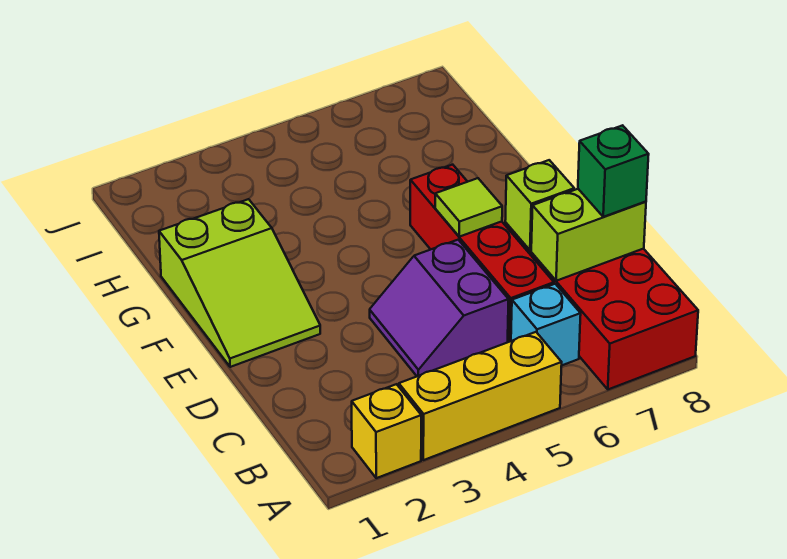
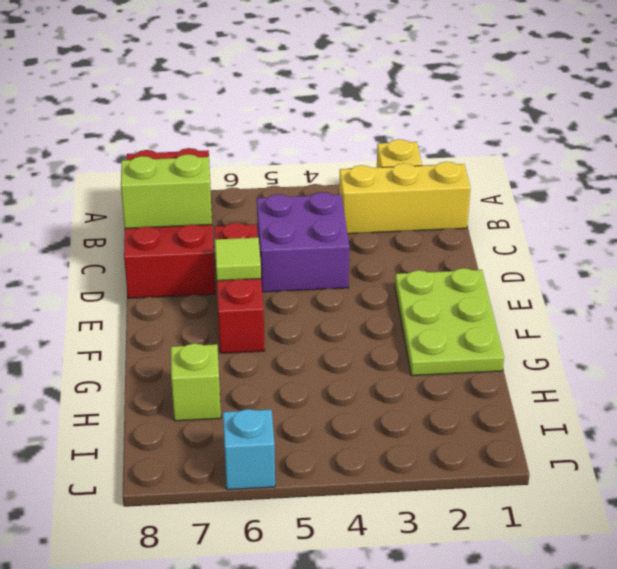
yellow brick A3:A5 level 1 -> yellow brick B1:B3 level 1
cyan brick B6 level 1 -> cyan brick J6 level 1
purple slope C4:D5 level 1 top 5 -> purple brick C4:D5 level 1
red brick C6:F6 level 1 -> red brick D6:F6 level 1
green brick C8 level 3 -> none
lime brick D7 level 2 -> lime brick H7 level 1
lime slope E1:G2 level 1 top G -> lime plate E1:G2 level 1

